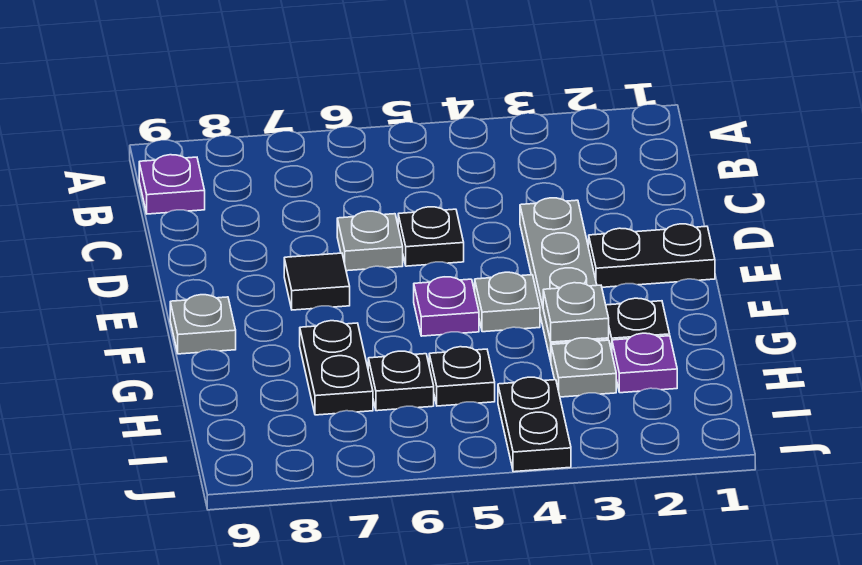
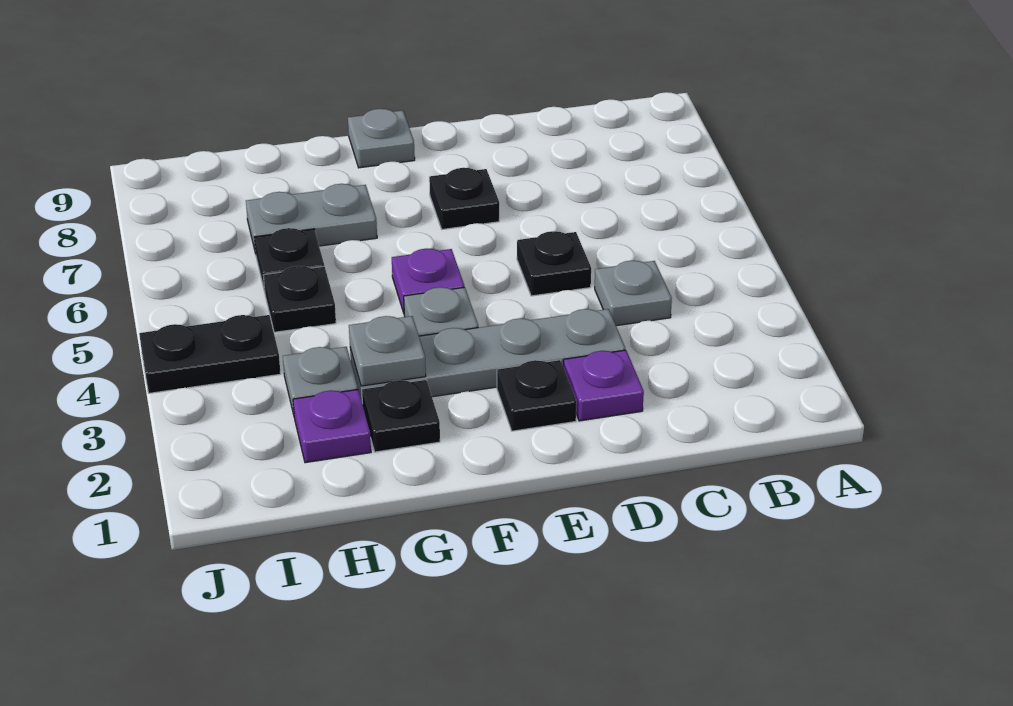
purple plate B9 level 1 -> purple plate D2 level 1
grey plate D6 level 1 -> grey plate C4 level 1
black plate E1:E2 level 1 -> black plate E2 level 1
black tile E7 level 1 -> black plate E7 level 1
black plate G7:H7 level 1 -> grey plate G7:H7 level 1

